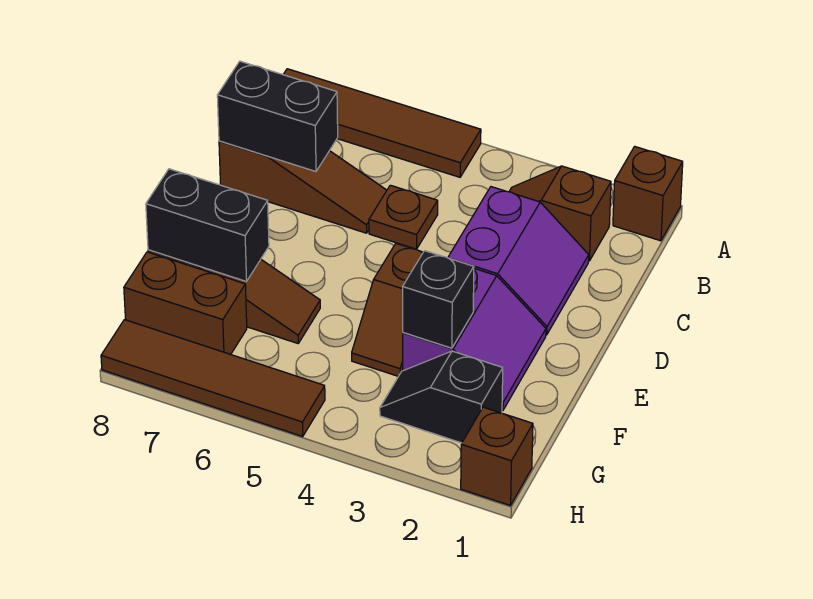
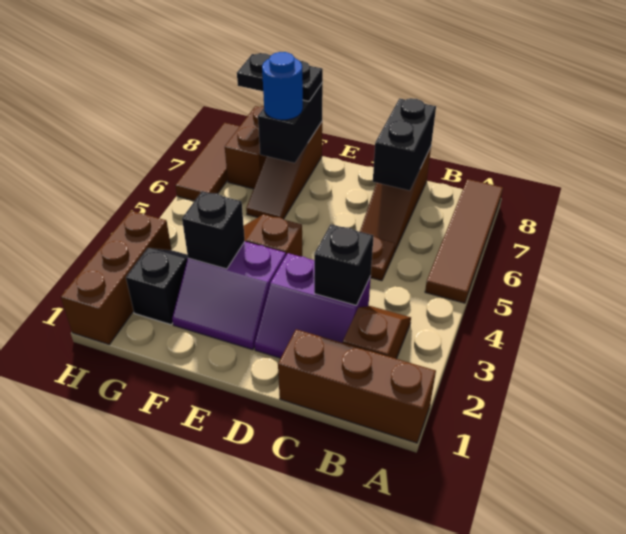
brown brick A1 level 1 -> brown brick A1:C1 level 1
none -> black brick C3 level 2
none -> blue round brick F7 level 3
none -> black plate F8:G8 level 3
brown brick H1 level 1 -> brown brick H1:H3 level 1
brown tile H5:H8 level 1 -> brown tile H6:H8 level 1

